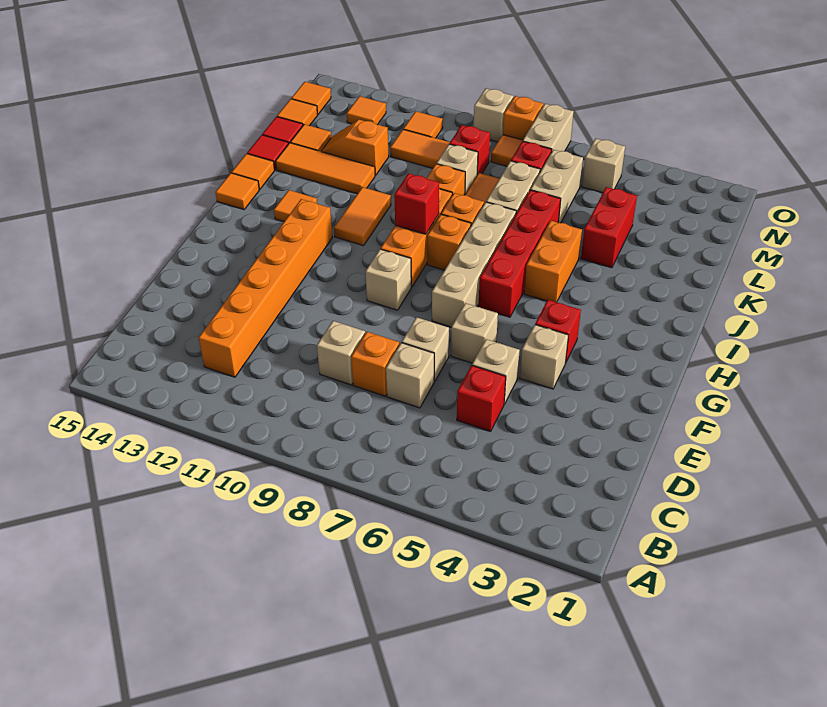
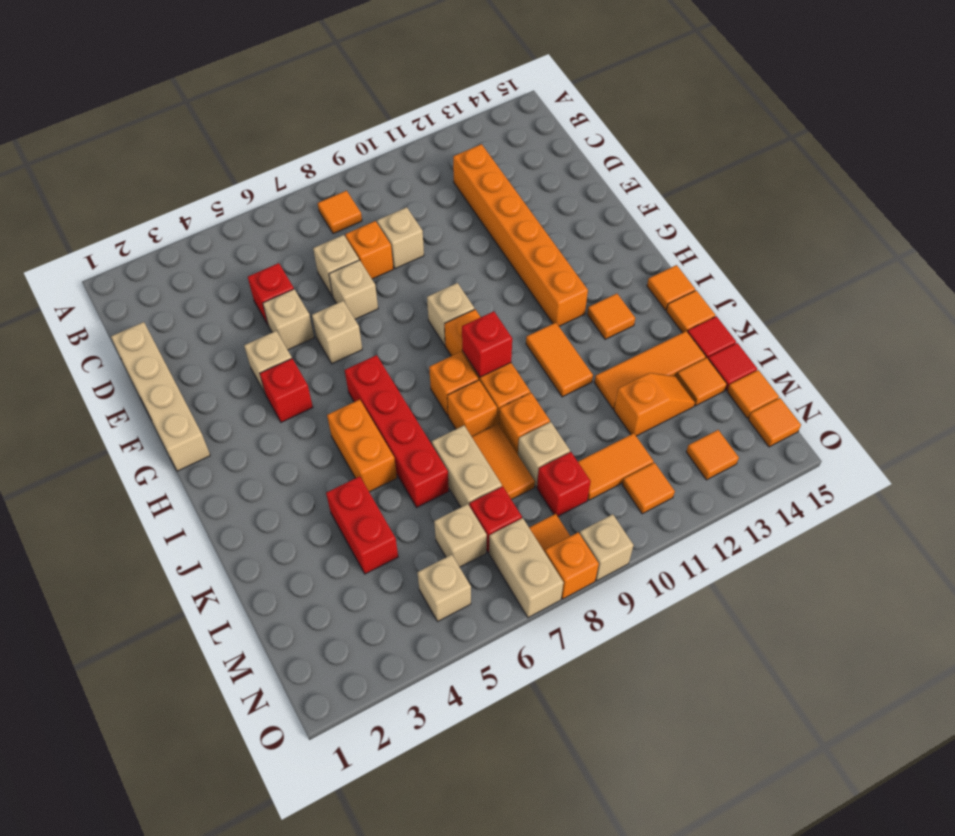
none -> orange tile B8 level 1
tan brick G7:J7 level 1 -> tan brick D1:G1 level 1
tan brick L6:M6 level 1 -> tan brick M6 level 1

